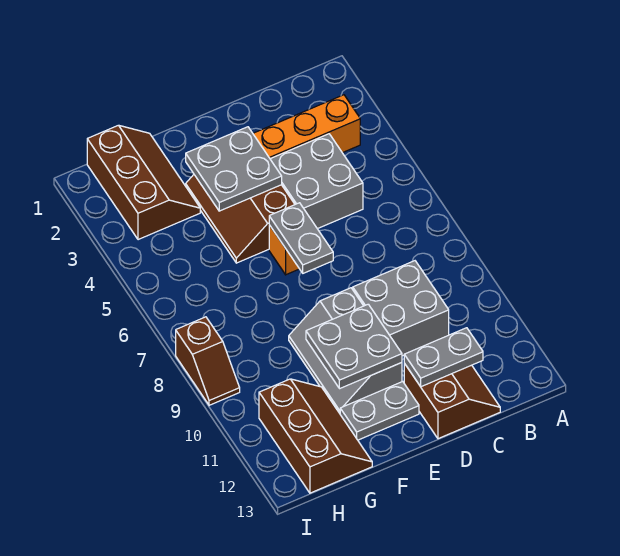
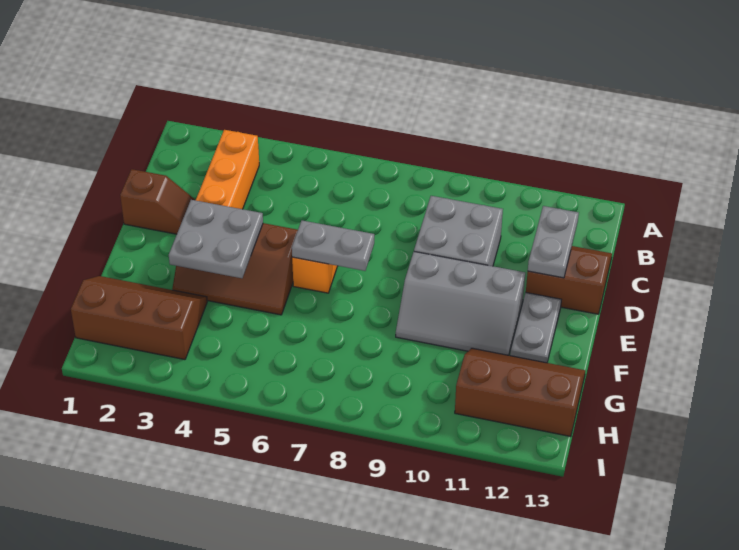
grey brick C4:D5 level 1 -> none
grey plate E10:F11 level 2 -> none
brown slope I8:I9 level 1 top 8 -> brown slope D1:D2 level 1 top 1

